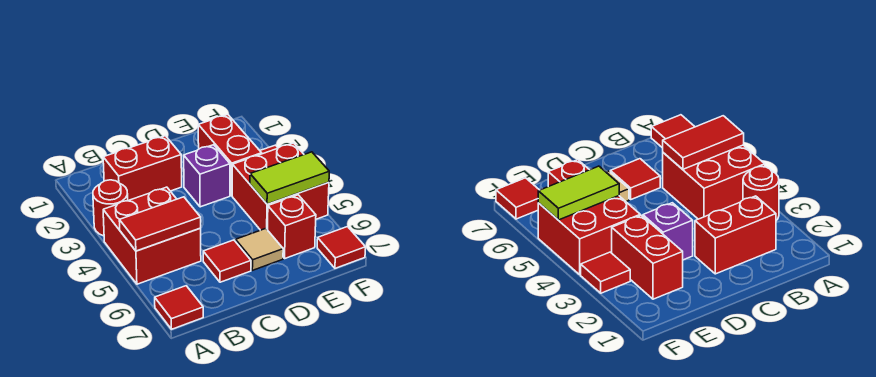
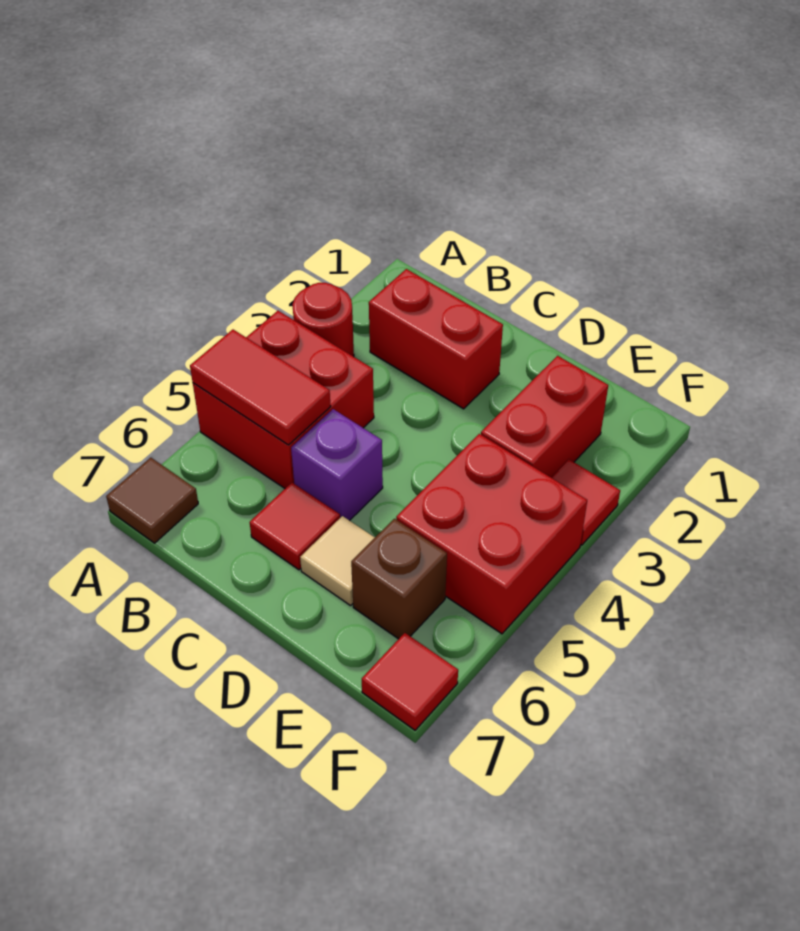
red tile A7 level 1 -> brown tile A7 level 1
purple brick D3 level 1 -> purple brick C5 level 1
lime tile E5:F5 level 2 -> none
red brick E6 level 1 -> brown brick E6 level 1

